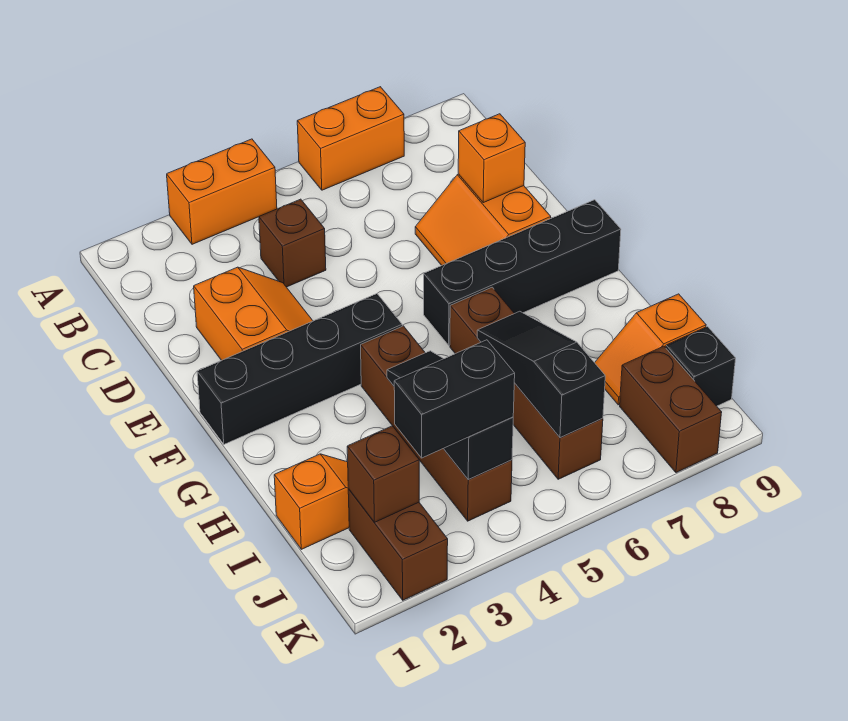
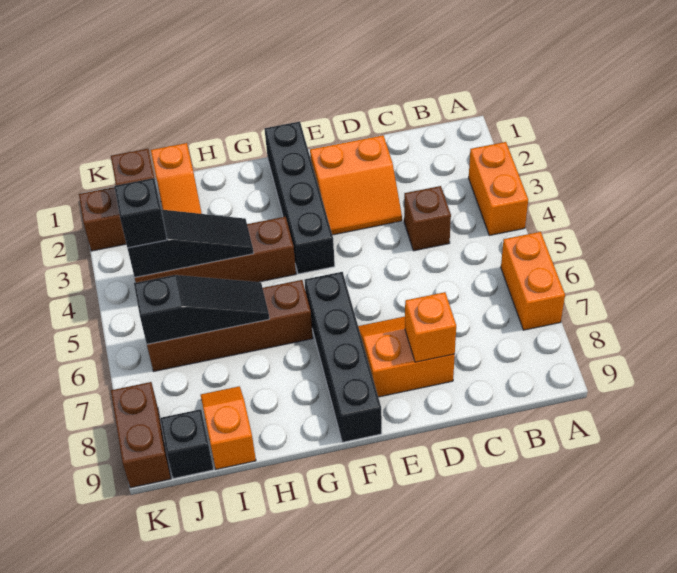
black brick J3:J4 level 3 -> black brick J4 level 3
brown brick J8:K8 level 1 -> brown brick K8:K9 level 1

